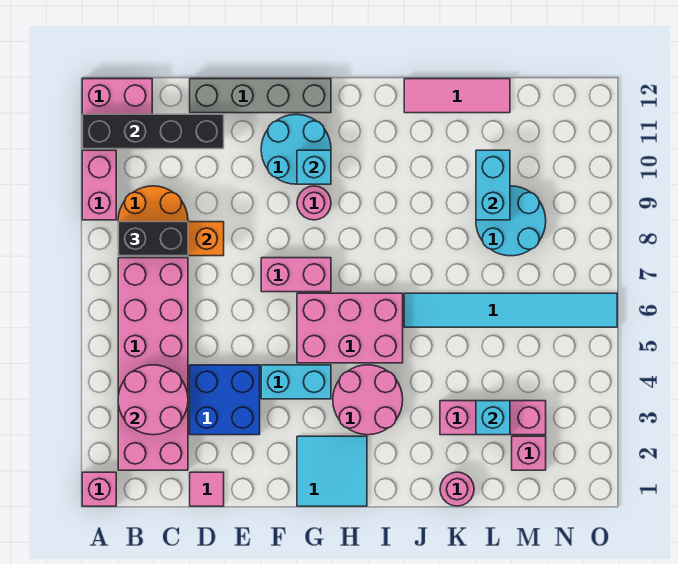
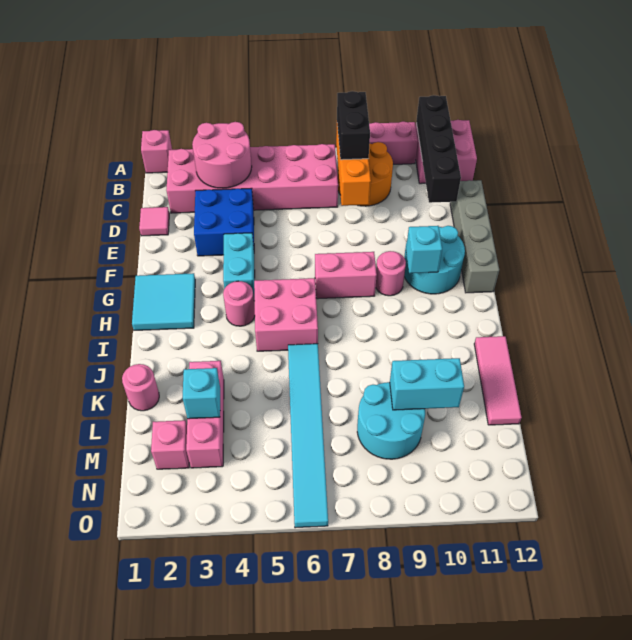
pink brick F7:G7 level 1 -> pink brick G7:G8 level 1
pink brick G5:I6 level 1 -> pink brick H5:I6 level 1
pink round brick H3:I4 level 1 -> pink round brick H4 level 1

